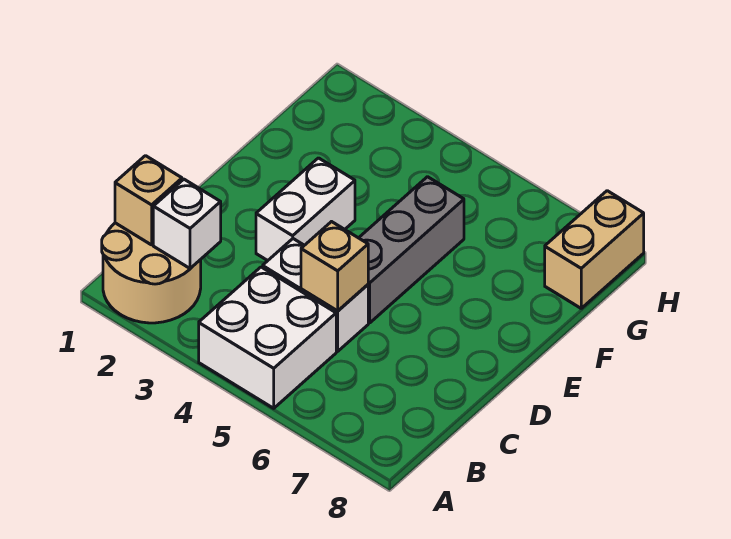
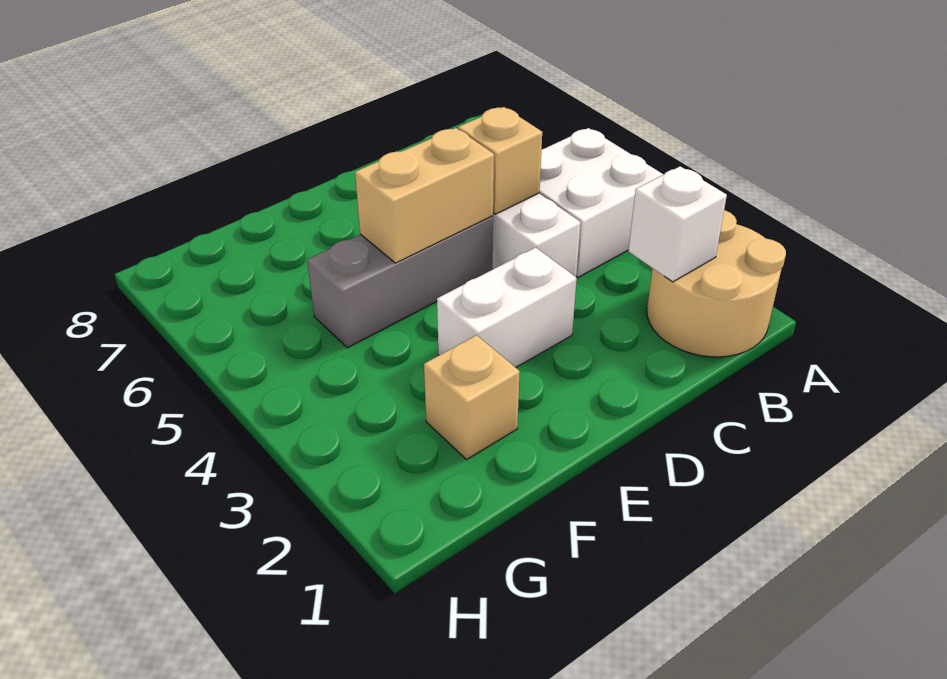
tan brick B1 level 2 -> tan brick F2 level 1
tan brick G8:H8 level 1 -> tan brick D5:E5 level 2

